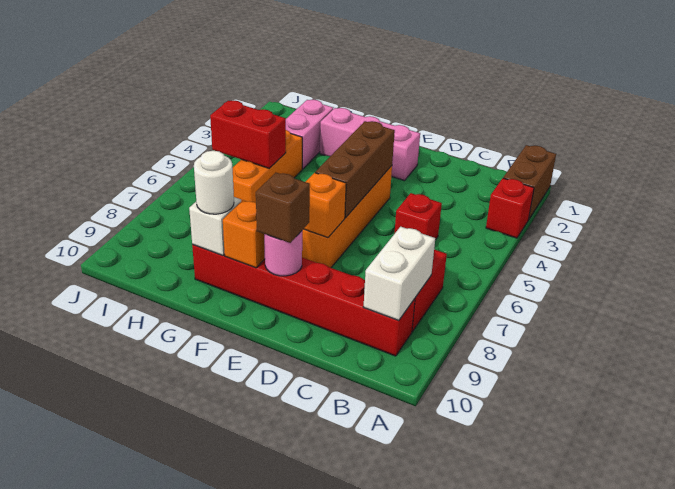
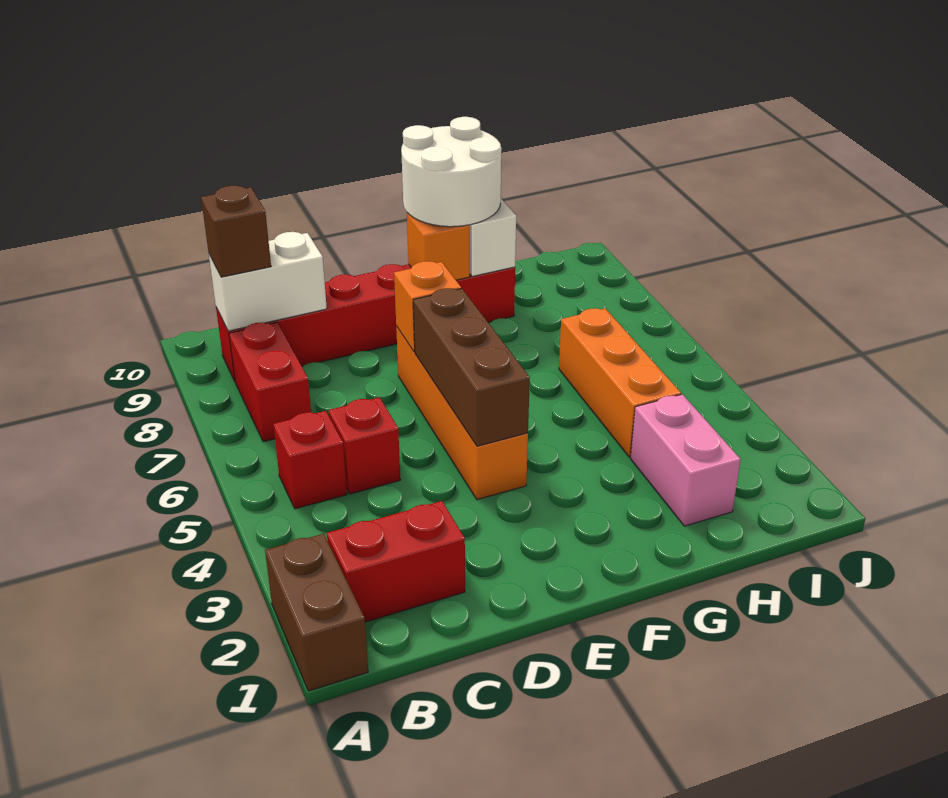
red brick A3 level 1 -> red brick B5 level 1
white brick B8:B9 level 2 -> white brick B9:C9 level 2
pink brick E2:G2 level 1 -> none
pink round brick E9 level 2 -> none
brown brick E9 level 3 -> brown brick B9 level 3
white round brick G9 level 3 -> white round brick F9:G10 level 3
red brick H5:I5 level 2 -> red brick B2:C2 level 1

